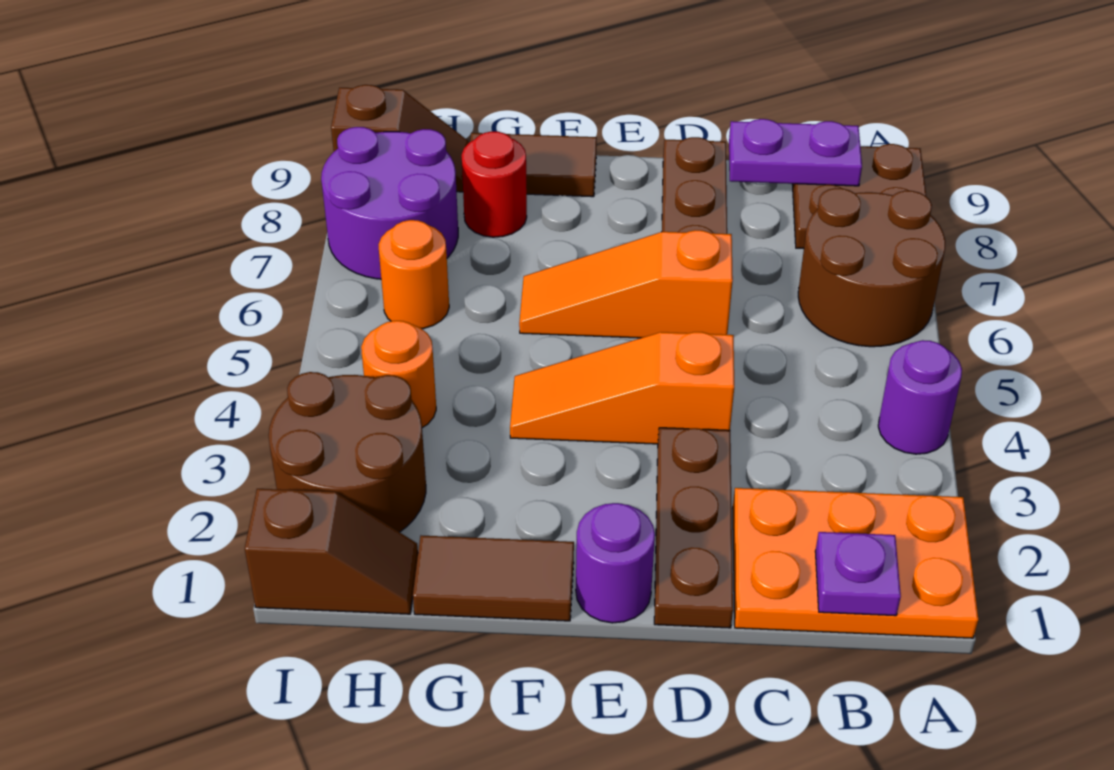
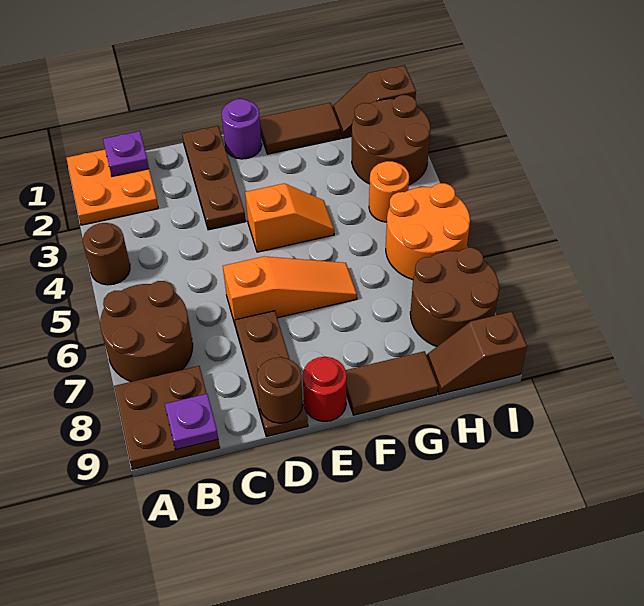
orange plate A1:C2 level 1 -> orange plate A1:B2 level 1
purple round brick A4 level 1 -> brown round brick A4 level 1
purple plate B9:C9 level 2 -> purple plate B9 level 2
orange slope D4:F4 level 1 top D -> orange slope E4:F4 level 1 top E
none -> brown round brick D9 level 2
red round brick G8 level 1 -> red round brick E9 level 1
orange round brick H6 level 1 -> orange round brick H5:I6 level 1
purple round brick H7:I8 level 1 -> brown round brick H7:I8 level 1

